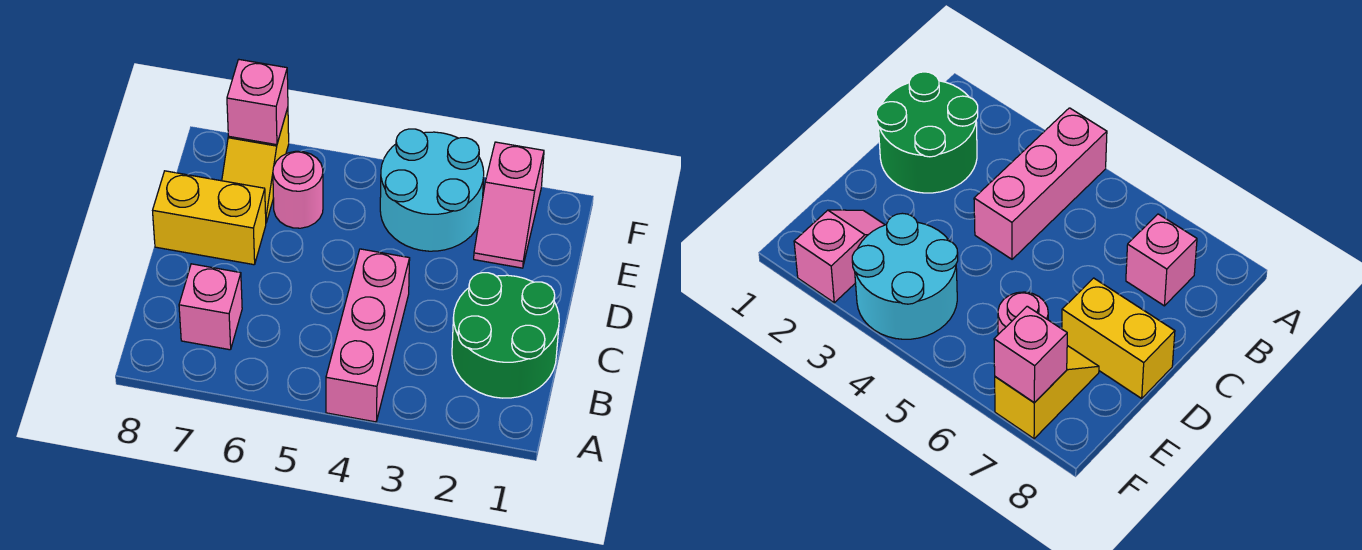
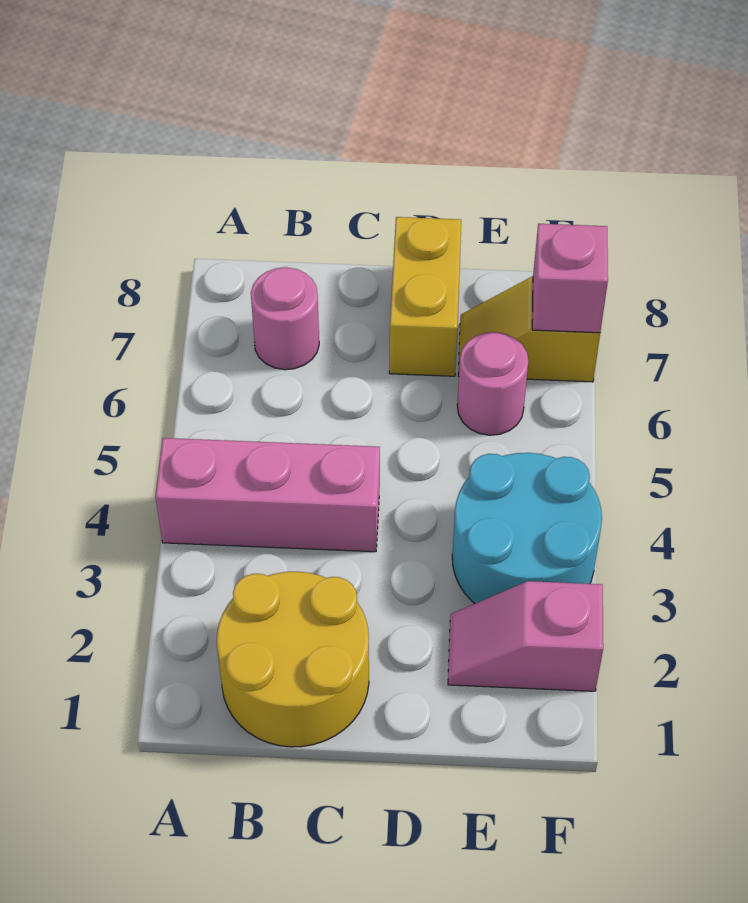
green round brick B1:C2 level 1 -> yellow round brick B1:C2 level 1
pink brick B7 level 1 -> pink round brick B7 level 1

